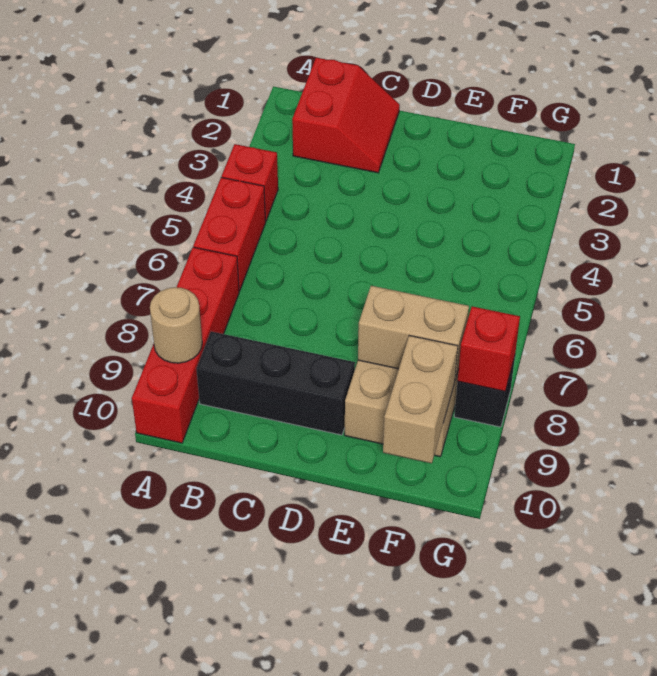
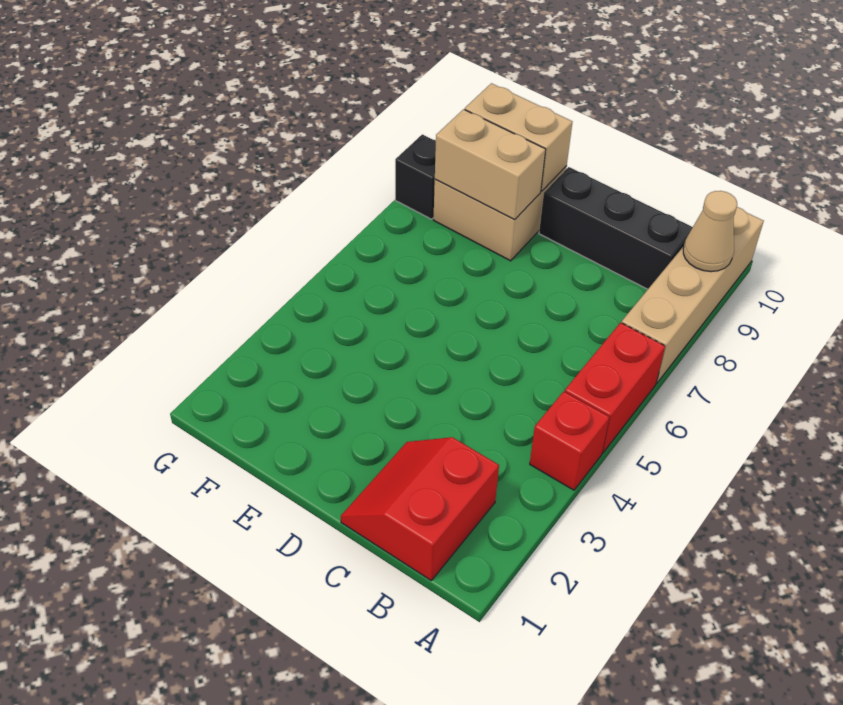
red brick A7:A10 level 1 -> tan brick A7:A10 level 1
tan round brick A9 level 2 -> tan cone A9 level 2
tan brick F9:F10 level 2 -> tan brick E9:F9 level 2
red brick G8 level 2 -> none

